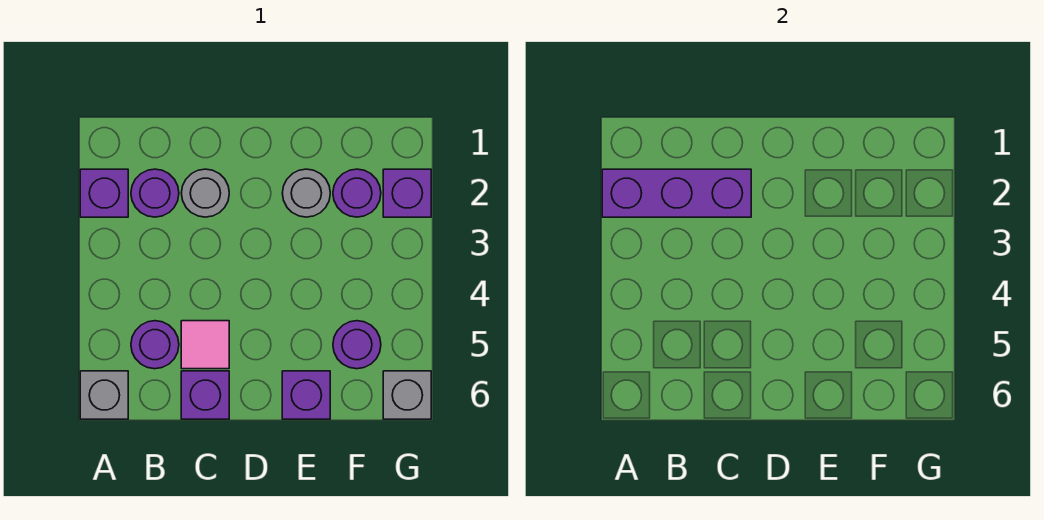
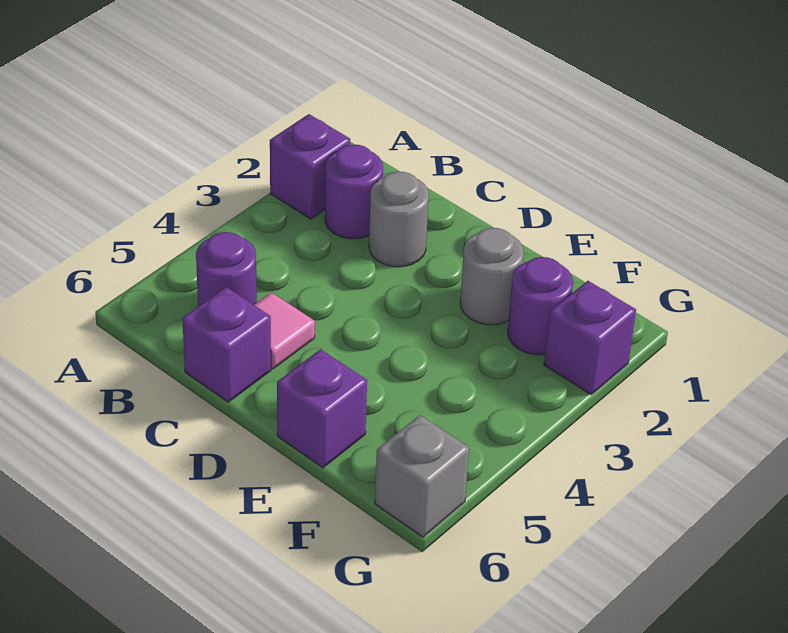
purple brick A2:C2 level 2 -> none
grey brick A6 level 1 -> none
purple round brick F5 level 1 -> none

